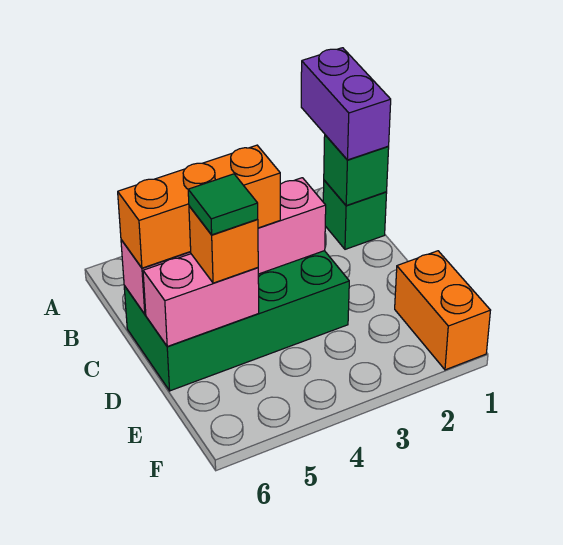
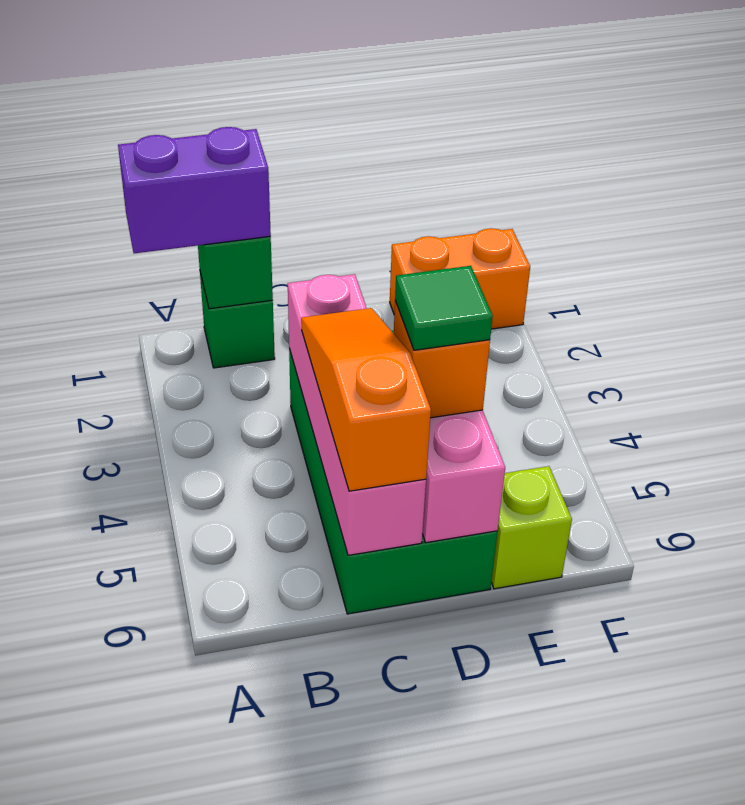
orange brick C4:C6 level 3 -> orange slope C4:C6 level 3 top 6
none -> lime brick E6 level 1

